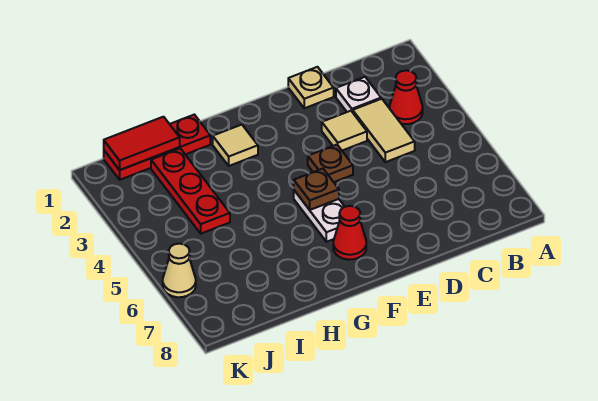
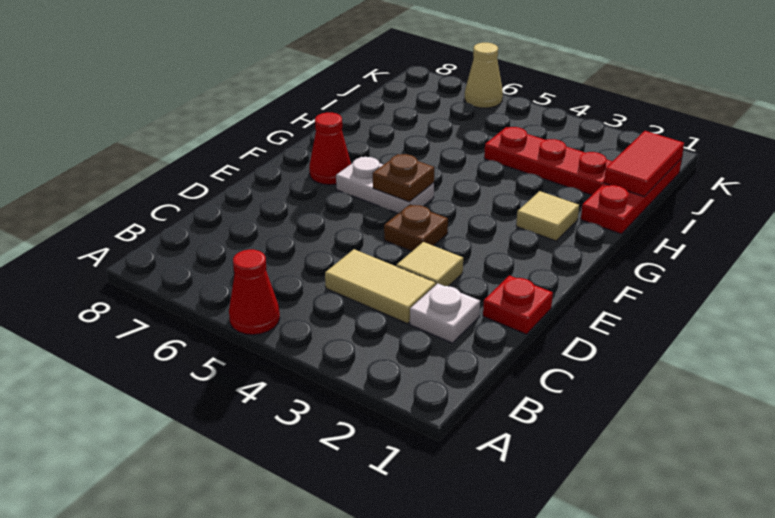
red cone B3 level 1 -> red cone A5 level 1
tan plate D1 level 1 -> red plate D1 level 1

